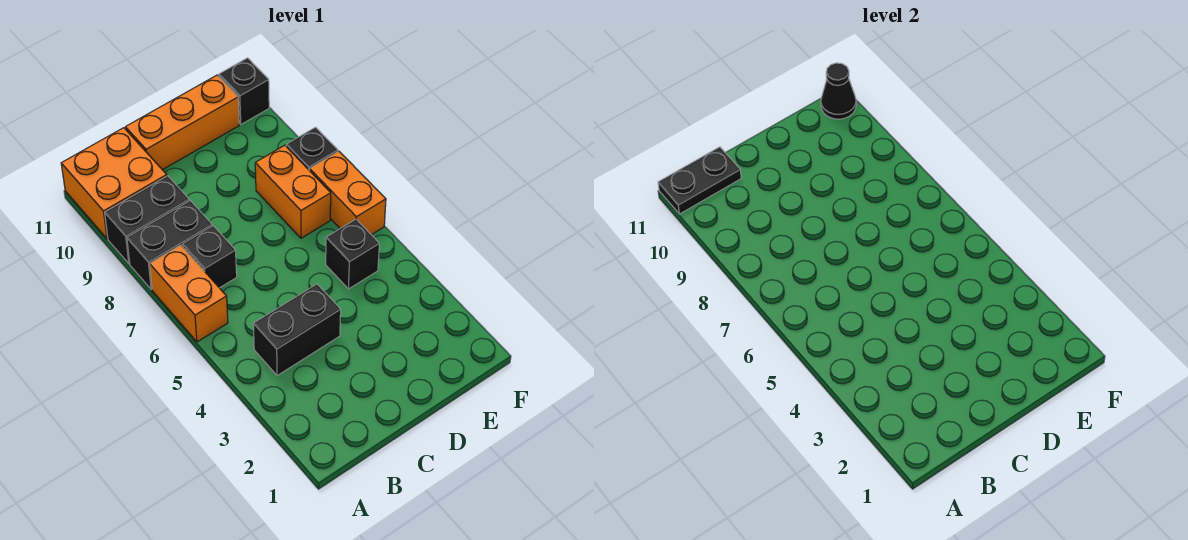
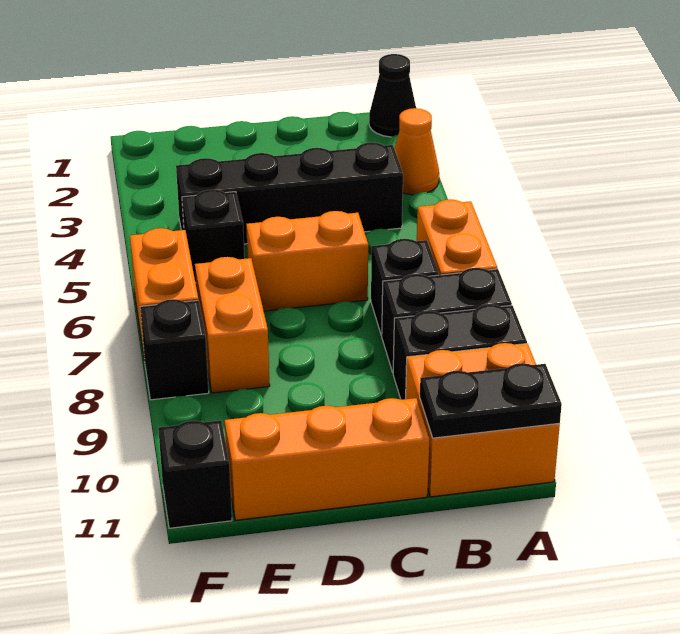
none -> orange cone A3 level 1
black brick B4:C4 level 1 -> black brick B4:E4 level 1
none -> orange brick C6:D6 level 1
black cone F11 level 2 -> black cone A1 level 1

